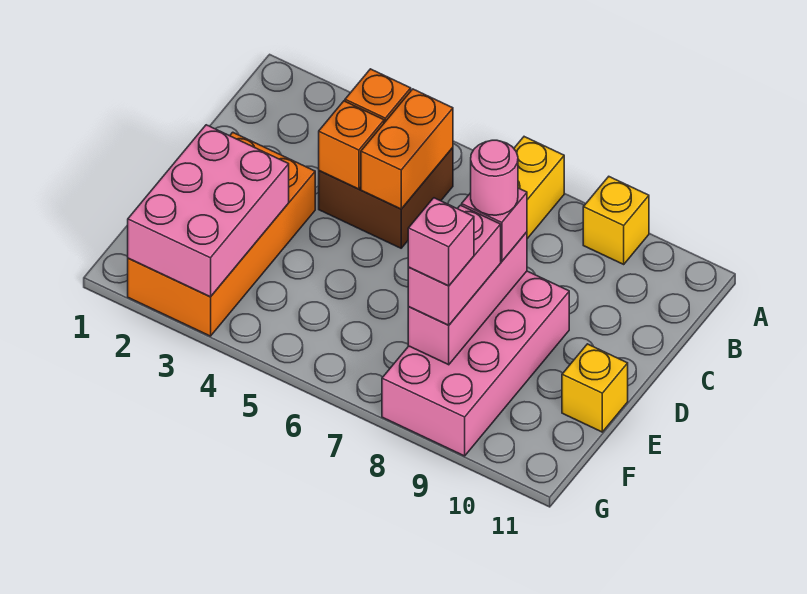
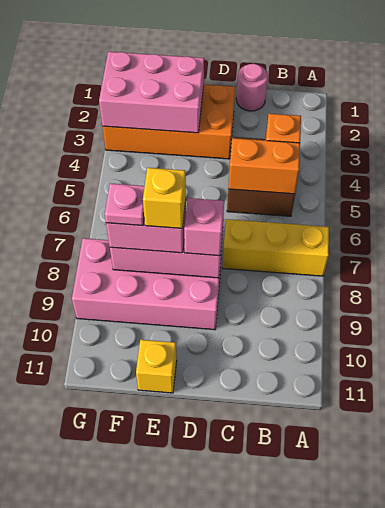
yellow brick A9 level 1 -> yellow brick E8 level 4
orange brick C4 level 2 -> none
pink round brick D8 level 4 -> pink round brick C1 level 1
pink brick F8 level 4 -> pink plate F8 level 4

